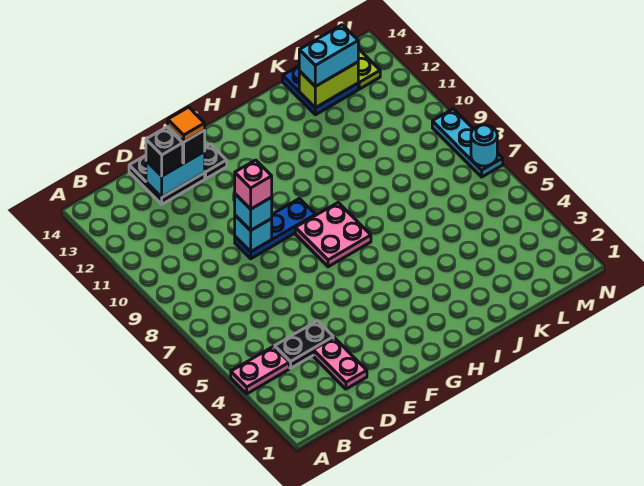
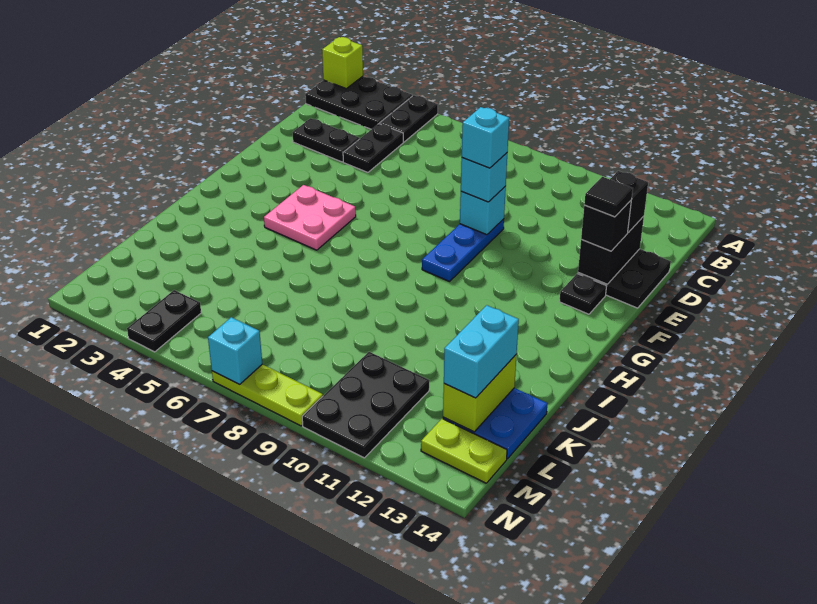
none -> black plate A1:B3 level 1
none -> lime brick A1 level 2
pink plate A4:B4 level 1 -> black plate A4:B4 level 1
pink plate D2:D3 level 1 -> black plate D2:D3 level 1
cyan brick D13:E13 level 2 -> black brick D13:E13 level 2
pink brick E9 level 4 -> cyan brick E9 level 4
orange tile E13 level 4 -> black tile E13 level 4
pink plate G7:H8 level 1 -> pink plate G4:H5 level 1
none -> black plate L10:N11 level 1
none -> black plate M4:N4 level 1
cyan plate N7:N9 level 1 -> lime plate N7:N9 level 1
cyan round brick N7 level 2 -> cyan brick N7 level 2

